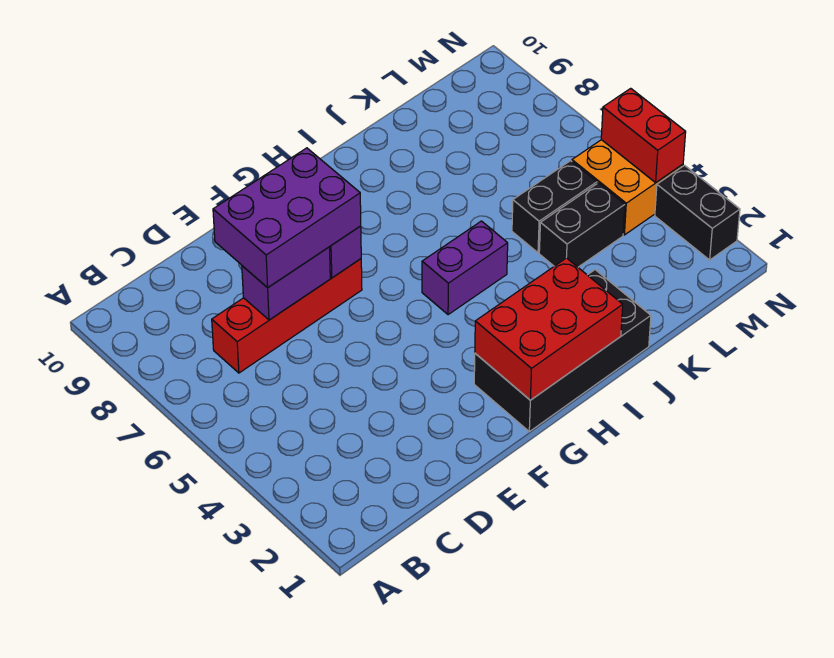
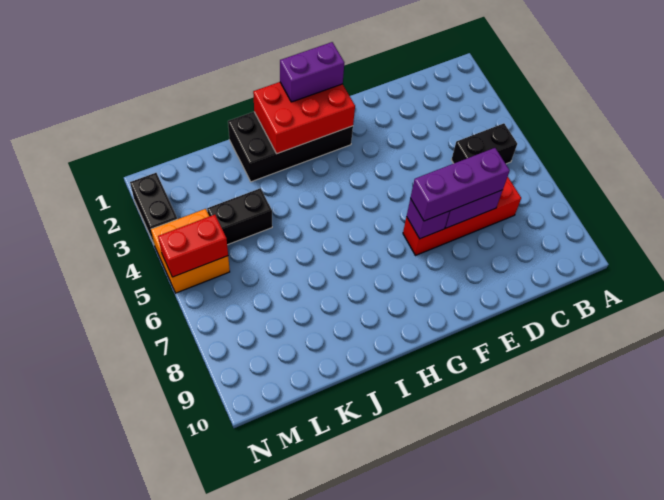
purple brick D7:F8 level 3 -> purple brick D7:F7 level 3
purple brick H5:I5 level 1 -> purple brick G1:H1 level 3
black brick K5:L5 level 1 -> black brick B5:C5 level 1
red brick N4:N5 level 2 -> red brick M5:N5 level 2

